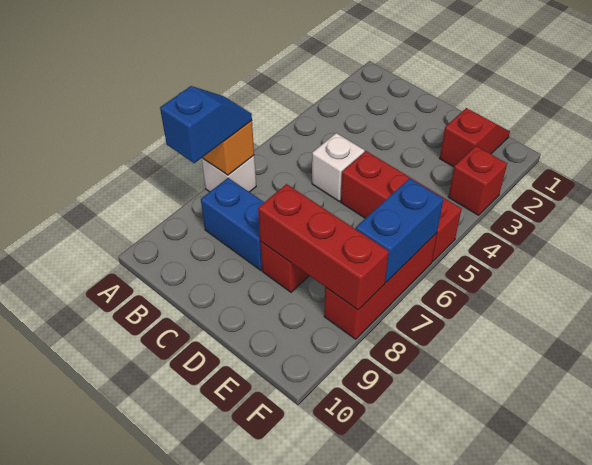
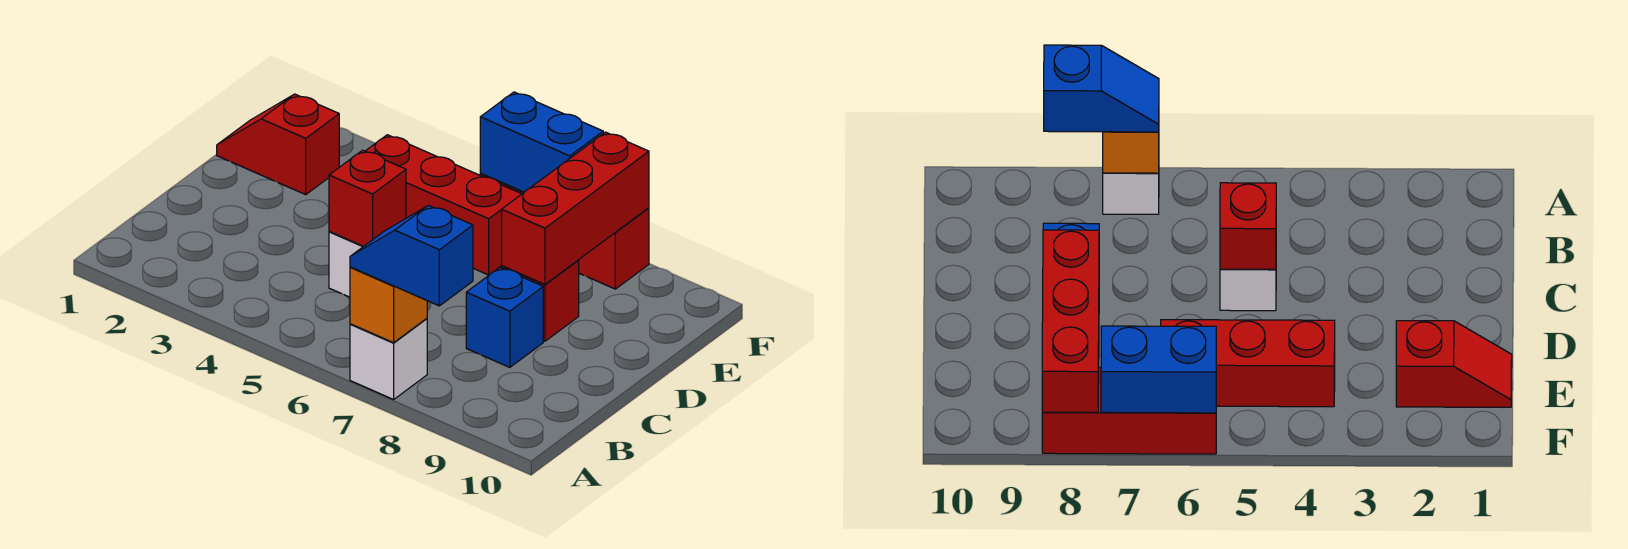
blue brick B8:C8 level 1 -> blue brick C8 level 1
red brick D5:F5 level 1 -> red brick E4:E6 level 1
red brick F3 level 1 -> red brick C5 level 2

